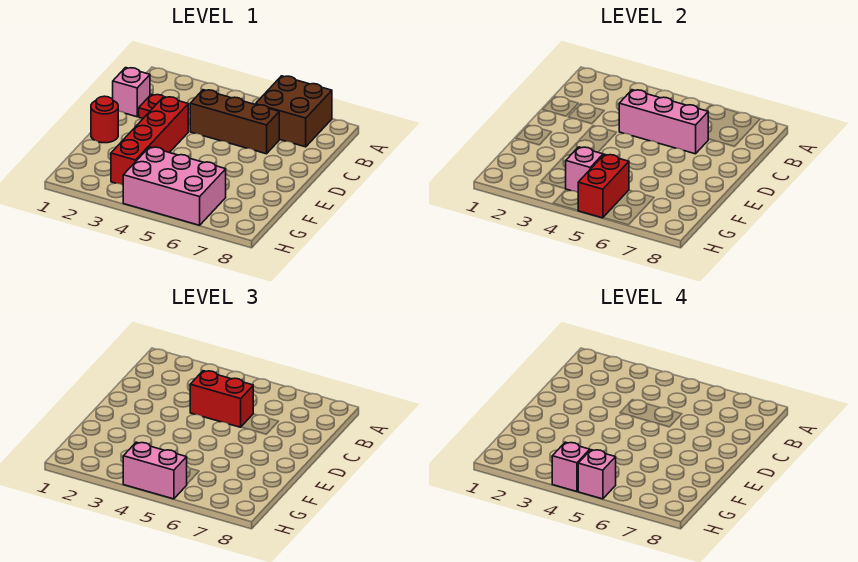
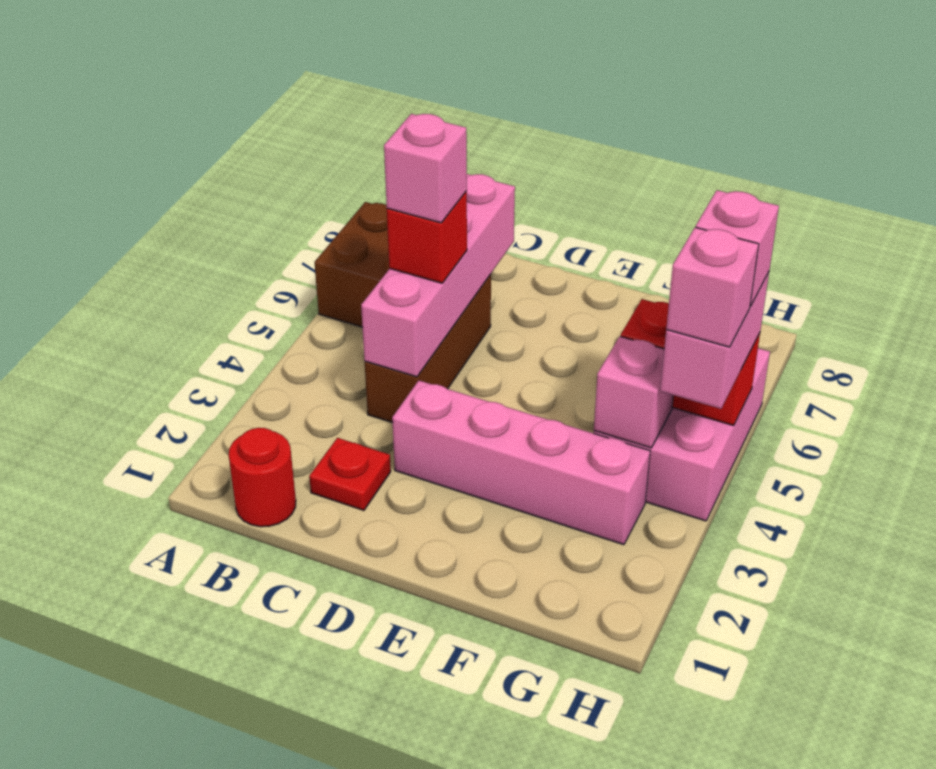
pink brick C1 level 1 -> pink brick C5 level 4
pink brick C4:C6 level 2 -> pink brick C4:C7 level 2
red brick C4:C5 level 3 -> red brick C5 level 3
red brick D3:G3 level 1 -> pink brick D3:G3 level 1
red round brick E1 level 1 -> red round brick B1 level 1

